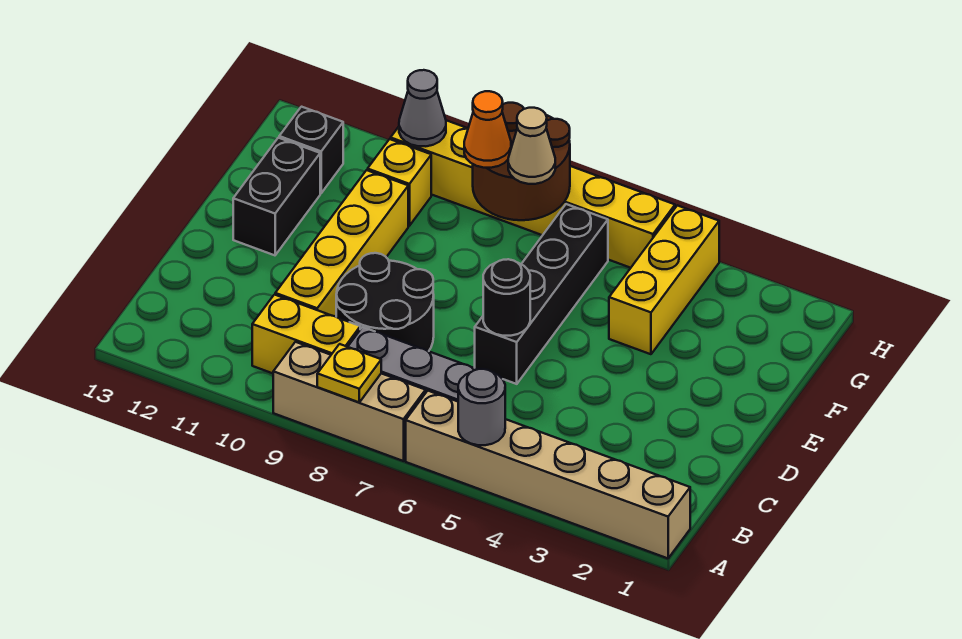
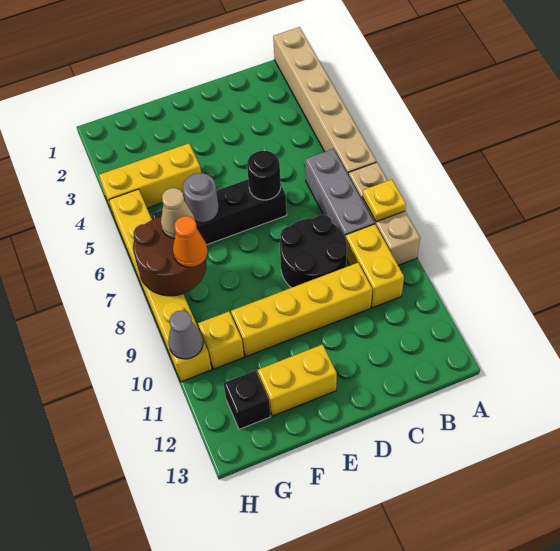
grey round brick A5 level 2 -> grey round brick F6 level 2
black brick E12:F12 level 1 -> yellow brick E12:F12 level 1

